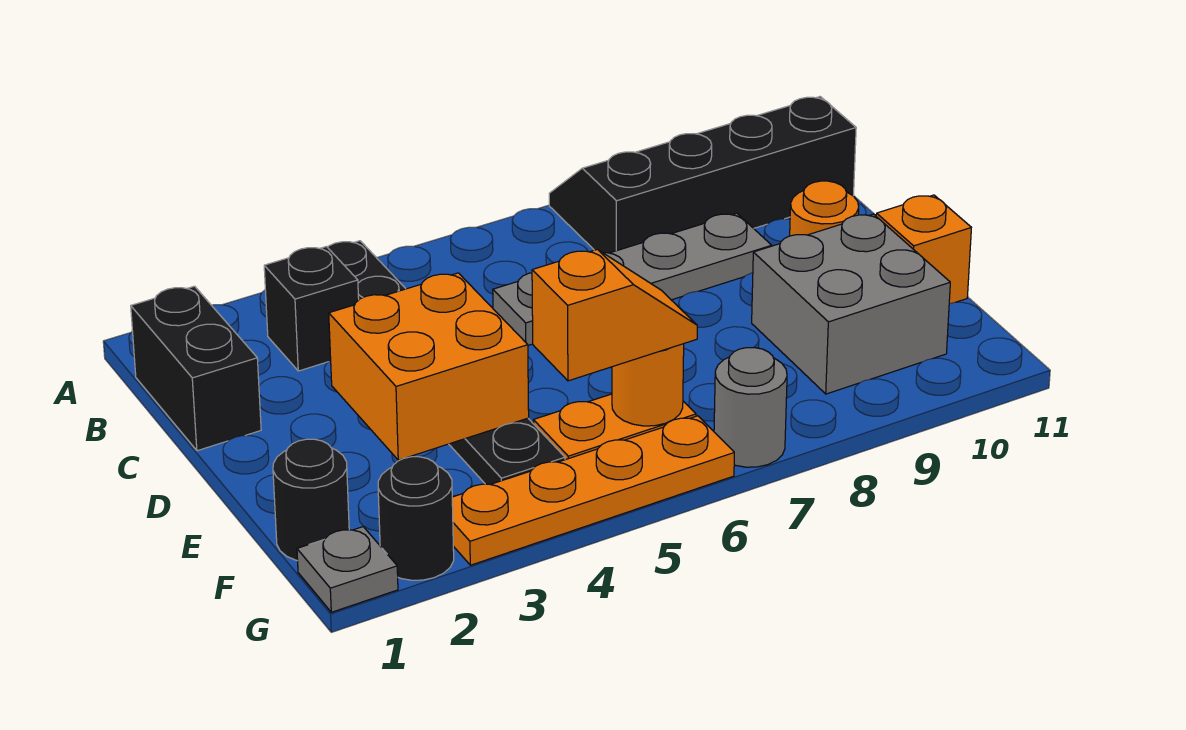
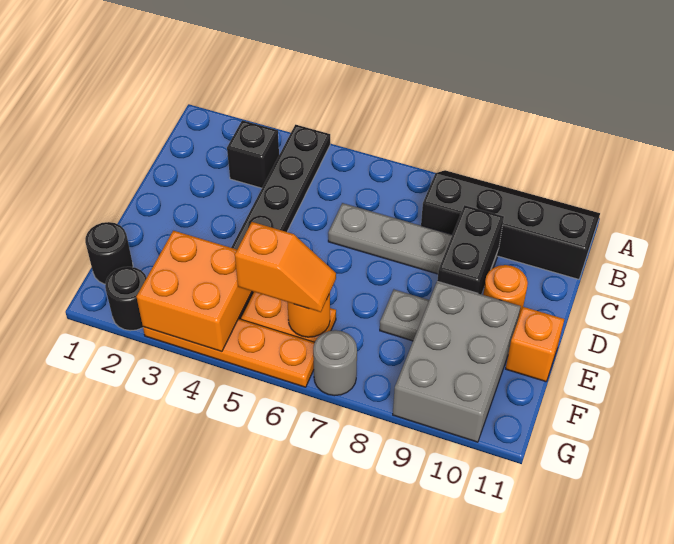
black brick B1:C1 level 1 -> black brick C9:D9 level 2
orange brick D3:E4 level 2 -> orange brick F3:G4 level 2
grey brick E9:F10 level 1 -> grey brick E9:G10 level 1
grey plate G1 level 1 -> grey plate E8 level 1

